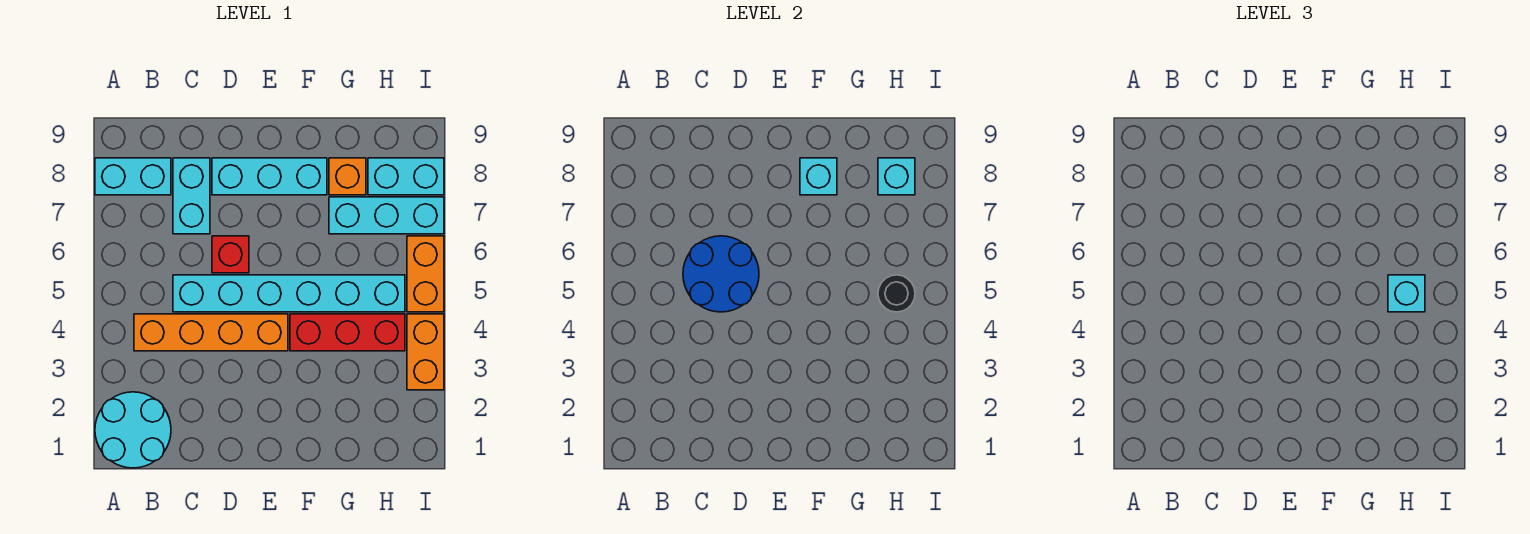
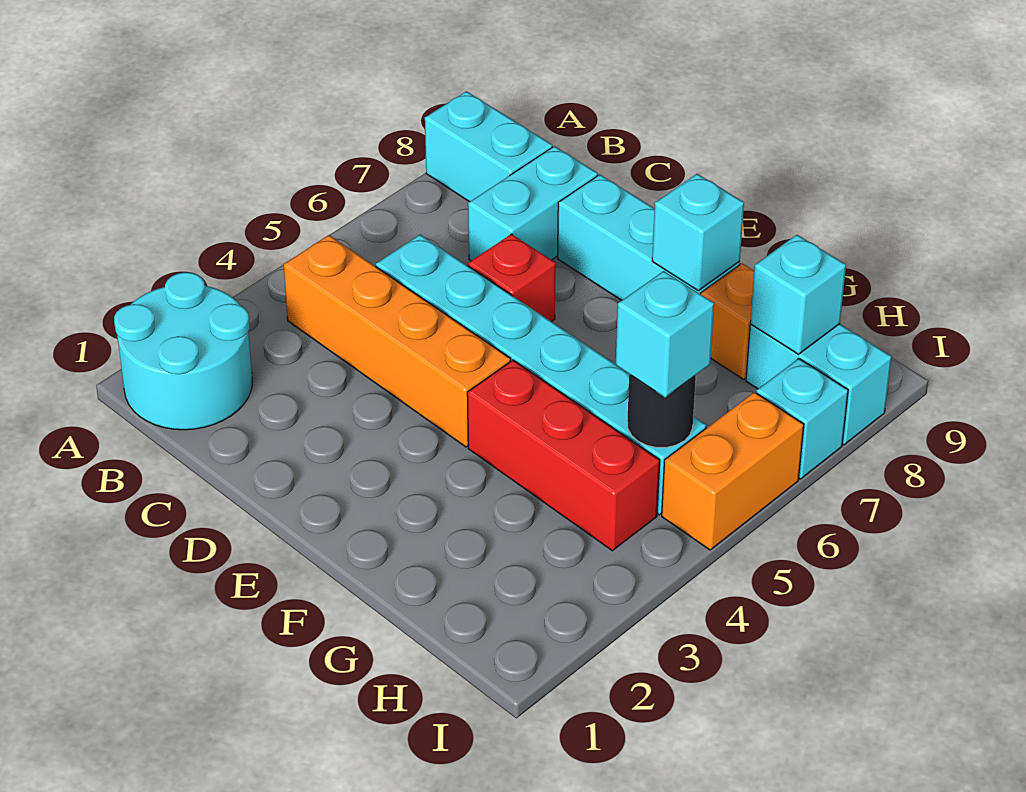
blue round brick C5:D6 level 2 -> none
cyan brick G7:I7 level 1 -> cyan brick I7 level 1
orange brick I3:I4 level 1 -> none

